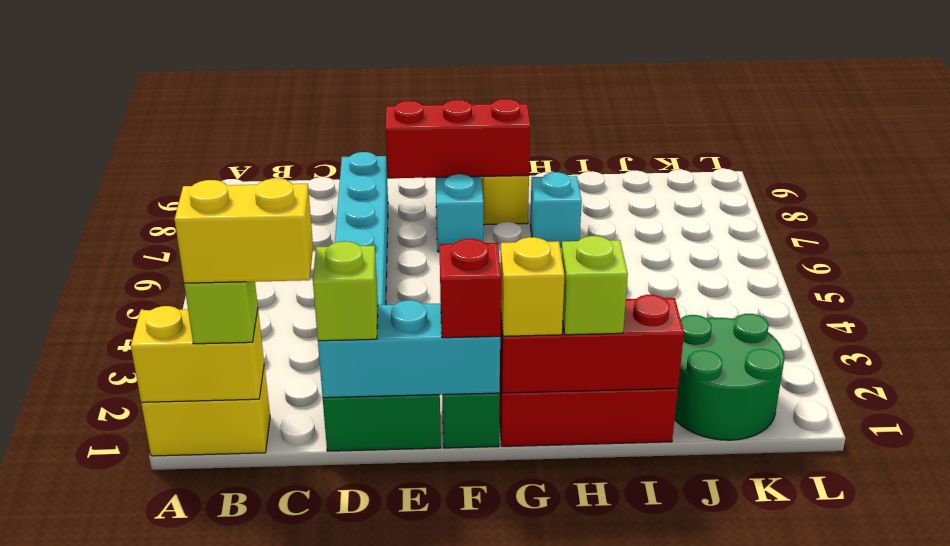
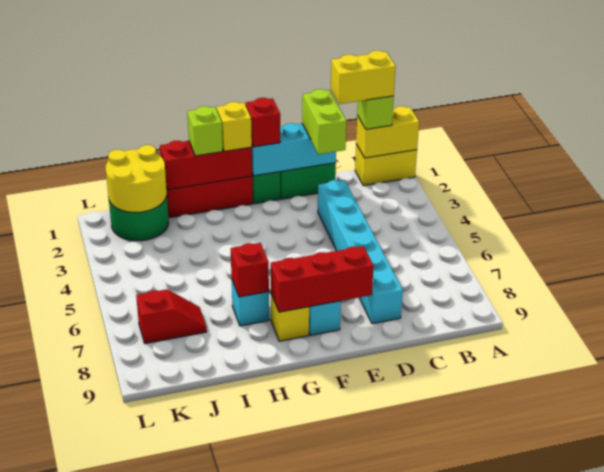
lime brick D1 level 3 -> lime brick D1:D2 level 3
none -> red brick H7 level 2
none -> yellow round brick J1:K2 level 2
none -> red slope J7:K7 level 1 top K

